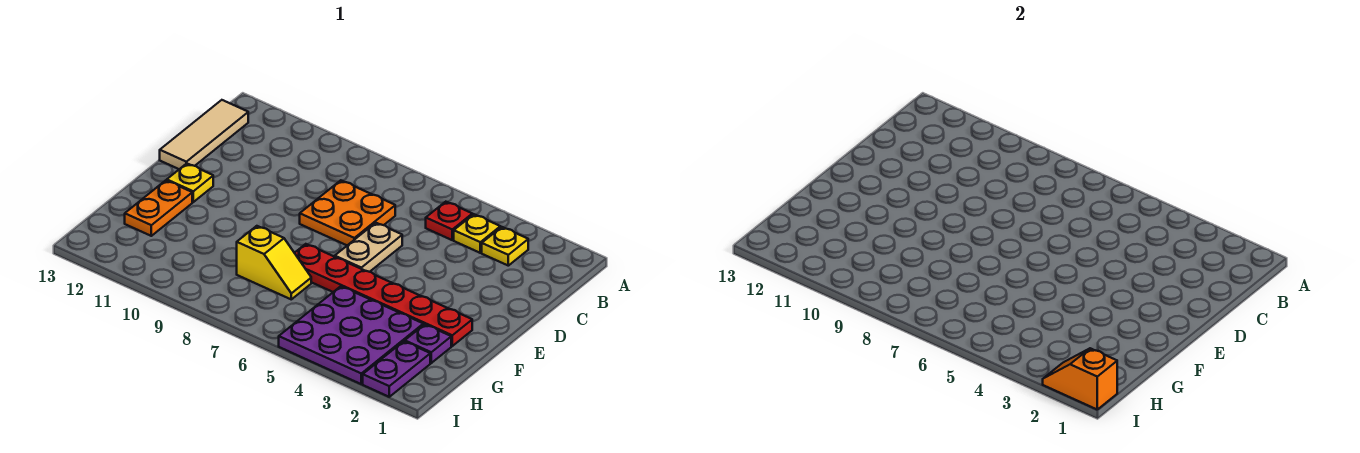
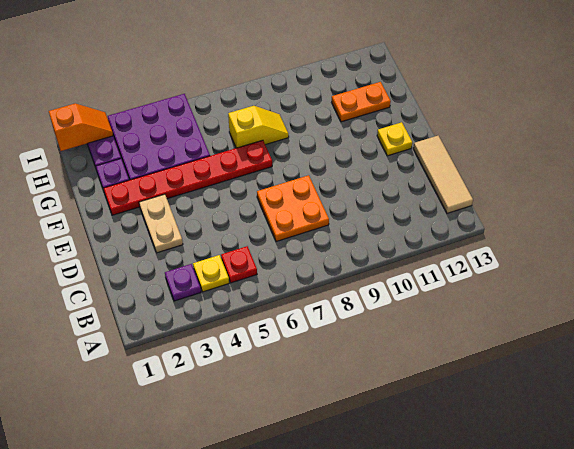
yellow plate B3 level 1 -> purple plate B3 level 1
tan plate D6:E6 level 1 -> tan plate D3:E3 level 1
orange plate F12:G12 level 1 -> orange plate G11:G12 level 1
yellow slope G7:G8 level 1 top 8 -> yellow slope G7:G8 level 1 top 7

